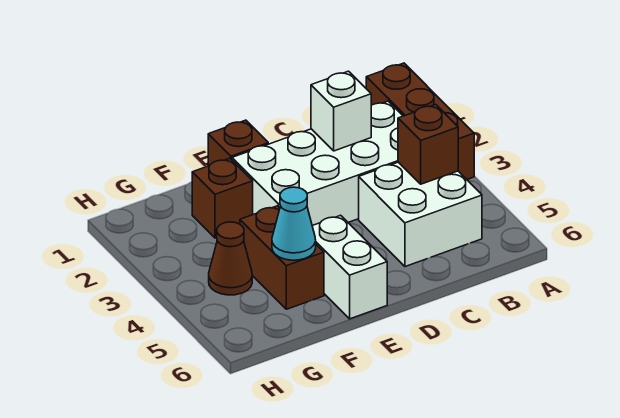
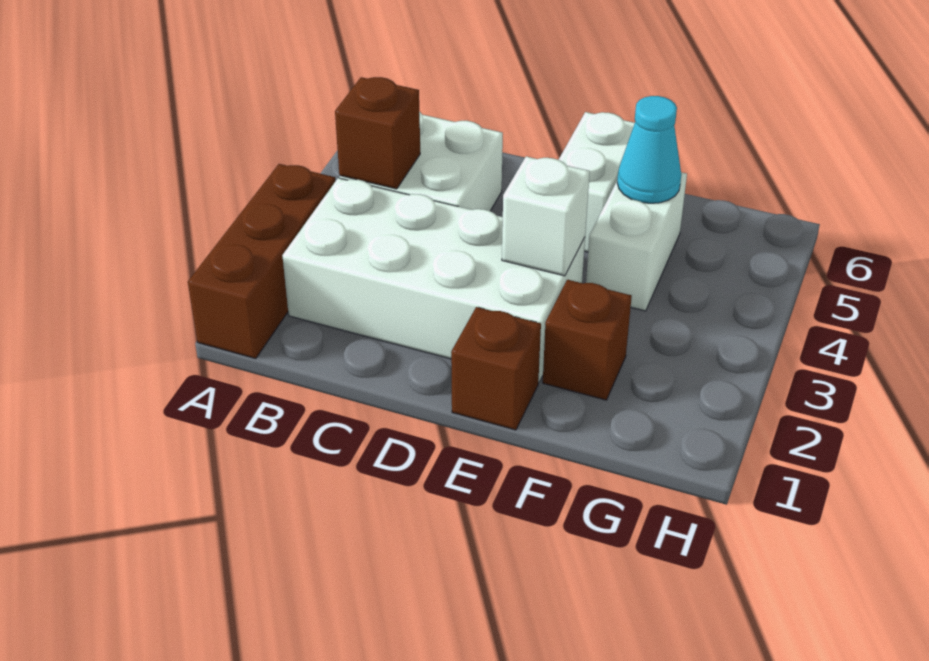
white brick C2 level 2 -> white brick E3 level 2
brown brick F4:F5 level 1 -> white brick F4:F5 level 1
brown cone G4 level 1 -> none

